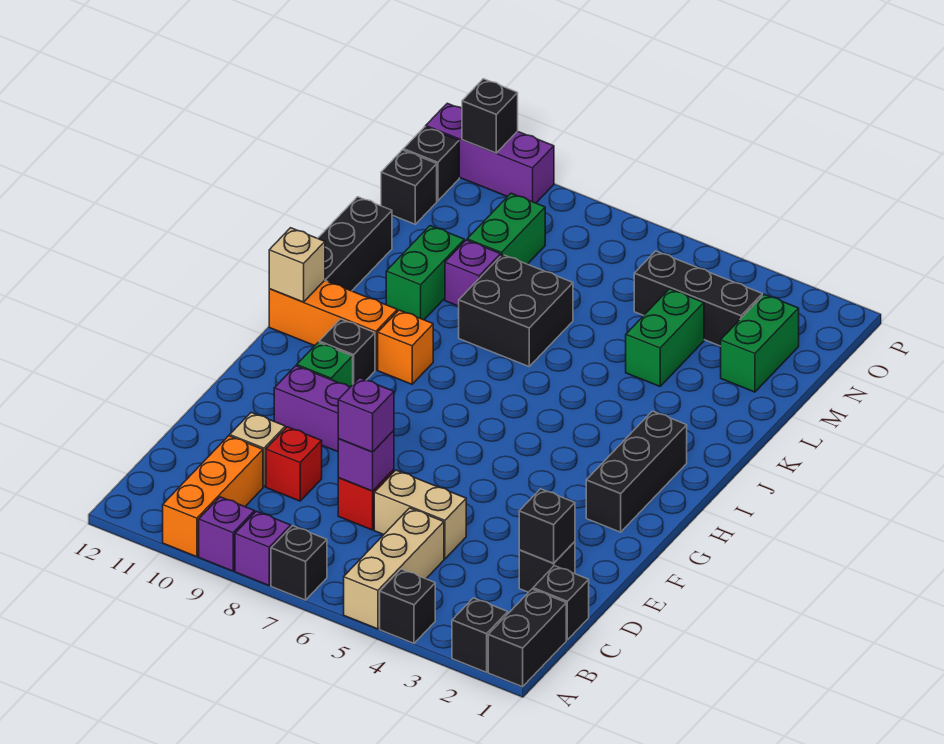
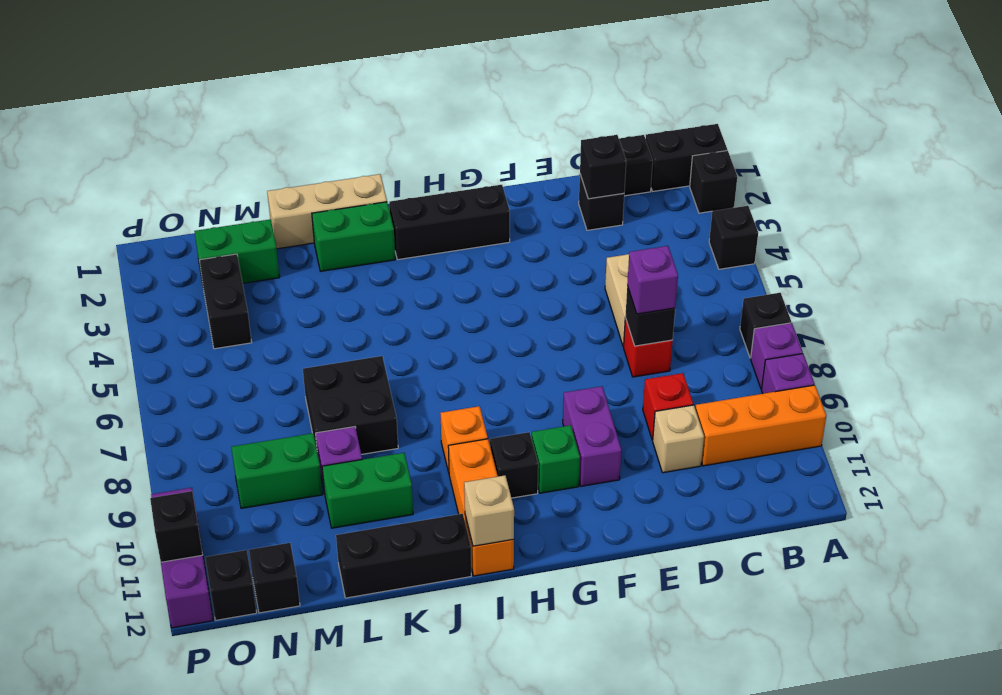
tan brick A5:C5 level 1 -> tan brick J1:L1 level 1
purple brick D7 level 2 -> black brick D7 level 2
green brick L4:M4 level 1 -> green brick J2:K2 level 1
black brick N3:N5 level 1 -> black brick N3:N4 level 1

